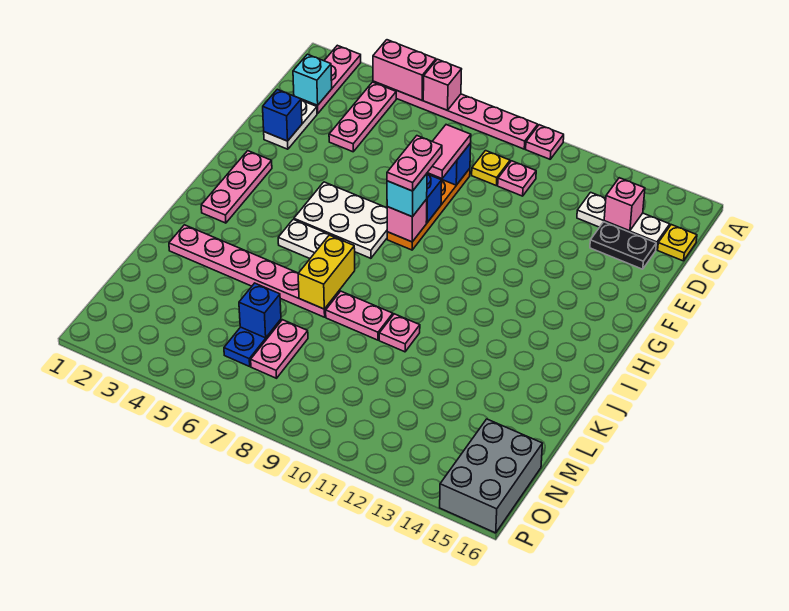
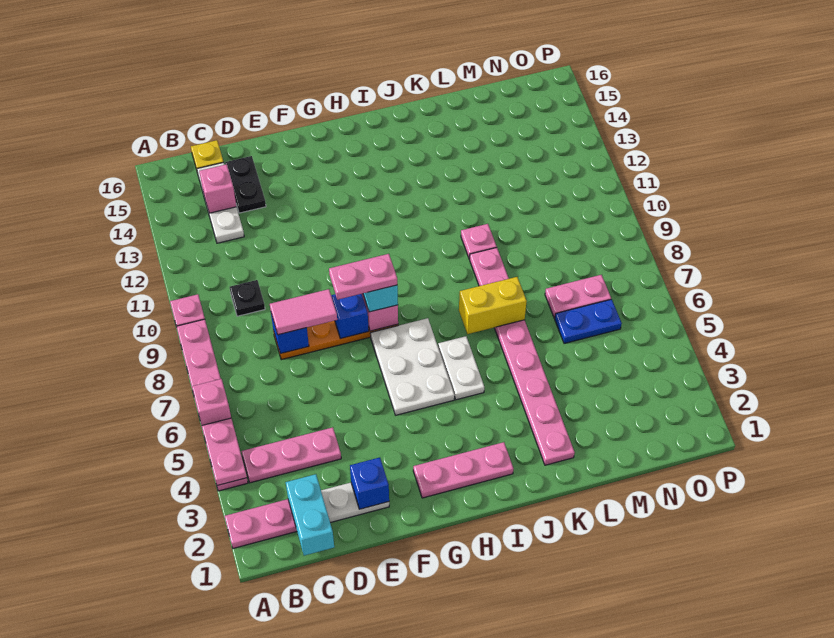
pink brick A4:A5 level 2 -> pink plate A4:A5 level 2
cyan brick C2 level 2 -> cyan brick C1:C2 level 2
yellow plate C9 level 1 -> none
pink plate C10 level 1 -> black plate C10 level 1
blue brick M6 level 2 -> none
grey brick N15:P16 level 1 -> none

